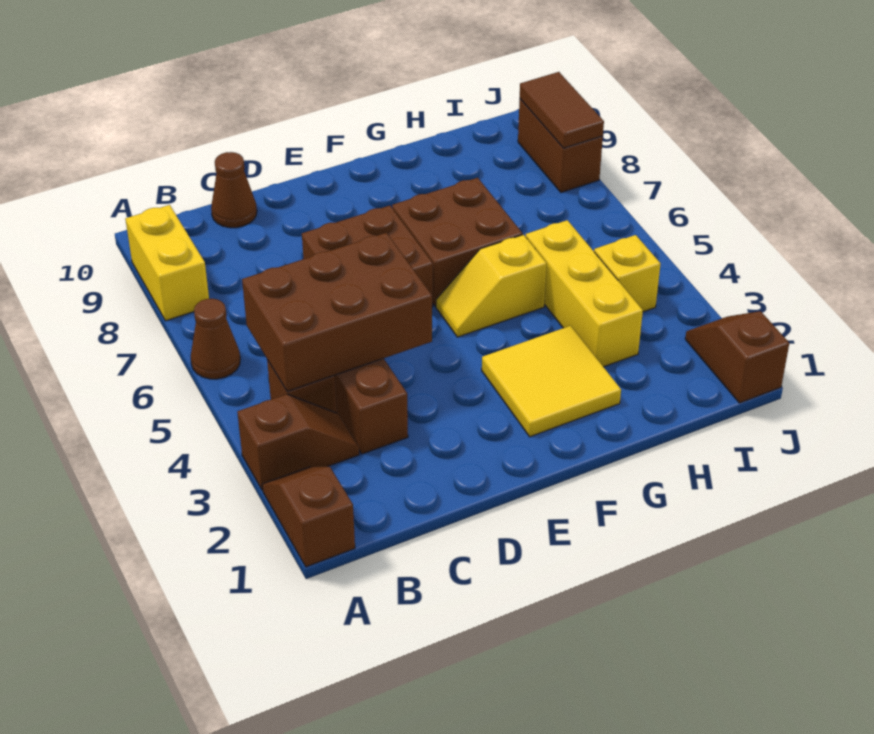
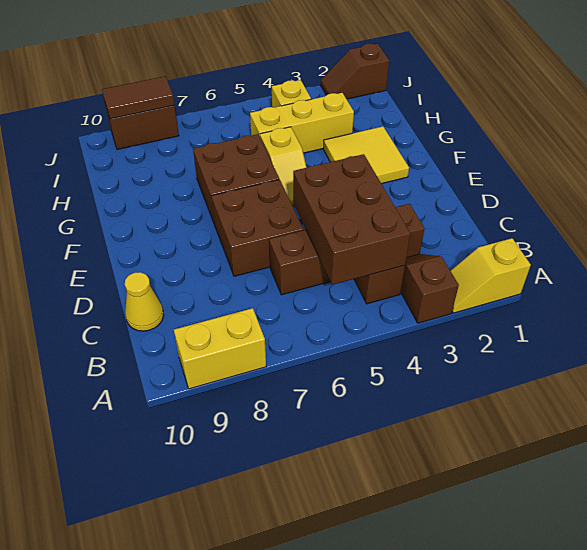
brown slope A1:A2 level 1 top 1 -> yellow slope A1:A2 level 1 top 1
brown cone A6 level 1 -> none
brown cone C10 level 1 -> yellow cone C10 level 1

